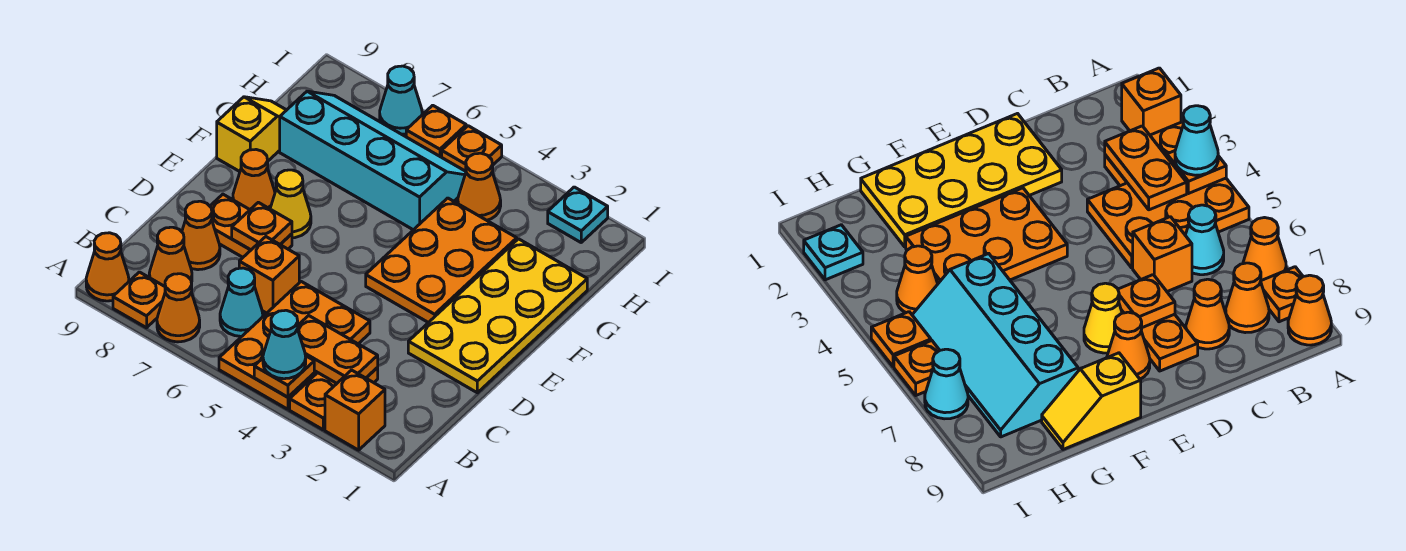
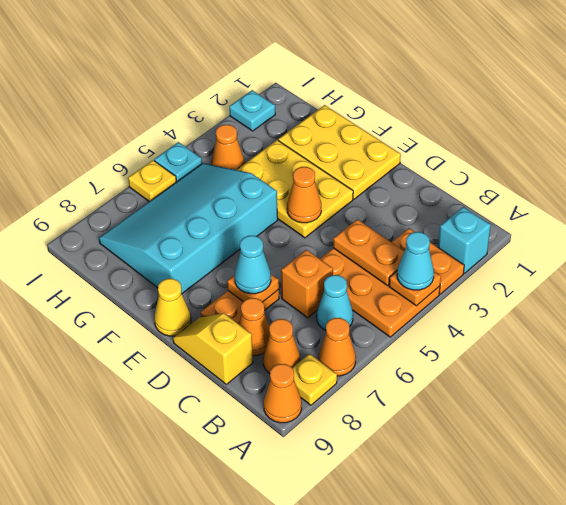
orange brick A2 level 1 -> cyan brick A2 level 1
orange plate A8 level 1 -> yellow plate A8 level 1
orange plate B3:B4 level 2 -> orange plate B4:C4 level 2
yellow plate D1:G2 level 1 -> yellow plate E1:G2 level 1
orange plate E3:G4 level 1 -> yellow plate E3:G4 level 1
yellow cone E7 level 1 -> yellow cone E9 level 1
orange cone E8 level 1 -> orange cone E4 level 2
yellow slope F9:G9 level 1 top F -> yellow slope C9:D9 level 1 top C
cyan slope G5:H8 level 1 top G -> cyan slope F5:H8 level 1 top F
orange plate I5 level 1 -> cyan plate I5 level 1
orange plate I6 level 1 -> yellow plate I6 level 1
cyan cone I7 level 1 -> cyan cone D7 level 3

